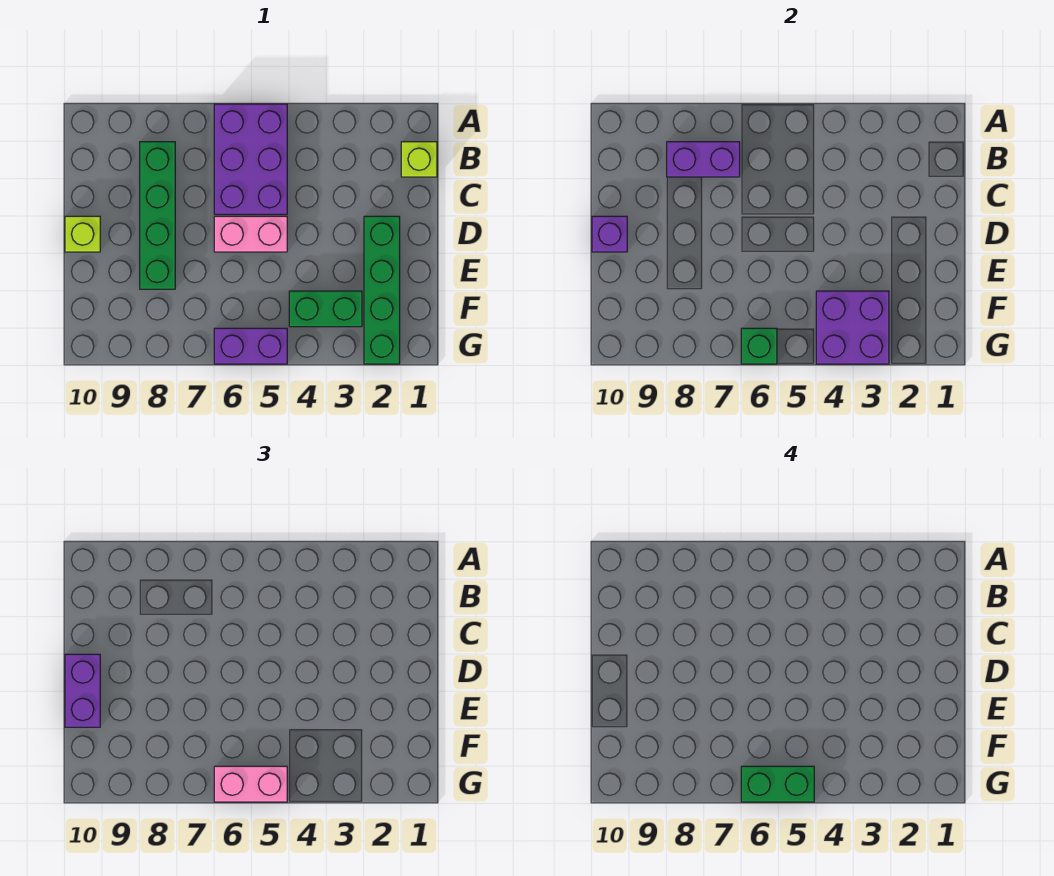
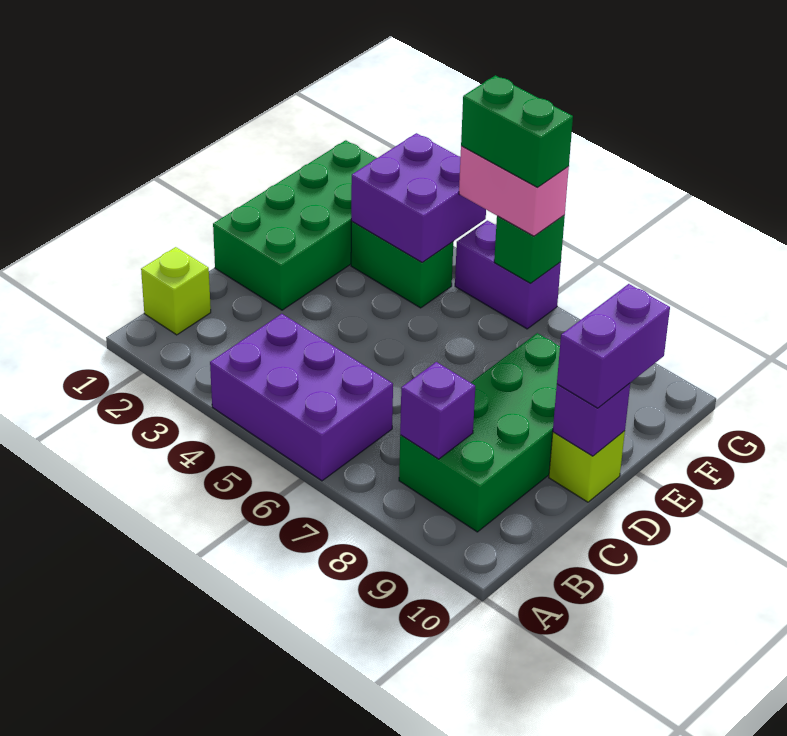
purple brick A5:C6 level 1 -> purple brick A4:B6 level 1
purple brick B7:B8 level 2 -> purple brick B8 level 2
green brick B8:E8 level 1 -> green brick B8:E9 level 1
green brick D2:G2 level 1 -> green brick D1:G2 level 1
pink brick D5:D6 level 1 -> none

